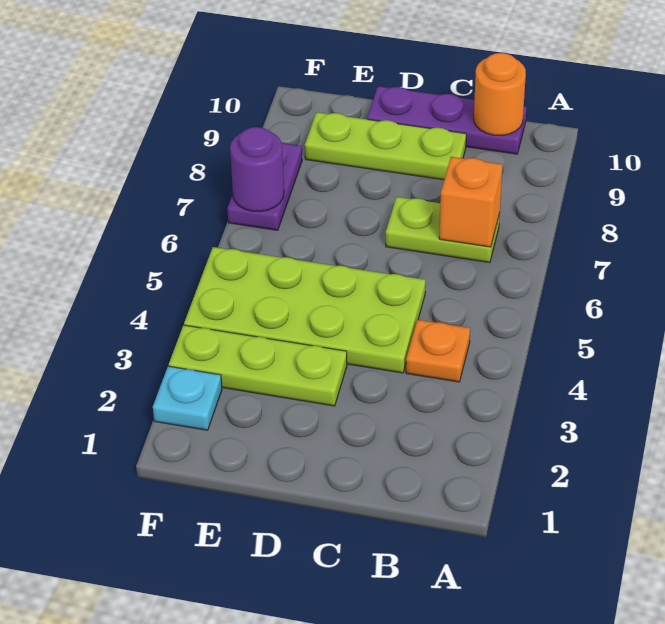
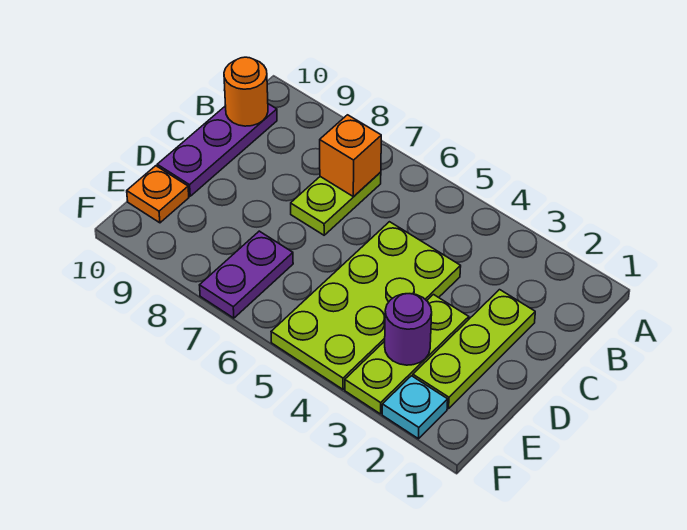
orange plate B4 level 1 -> orange plate E10 level 1
lime plate C9:E9 level 1 -> lime plate C2:E2 level 1
purple plate F7:F8 level 1 -> purple plate E7:F7 level 1
purple round brick F7 level 2 -> purple round brick E3 level 2

